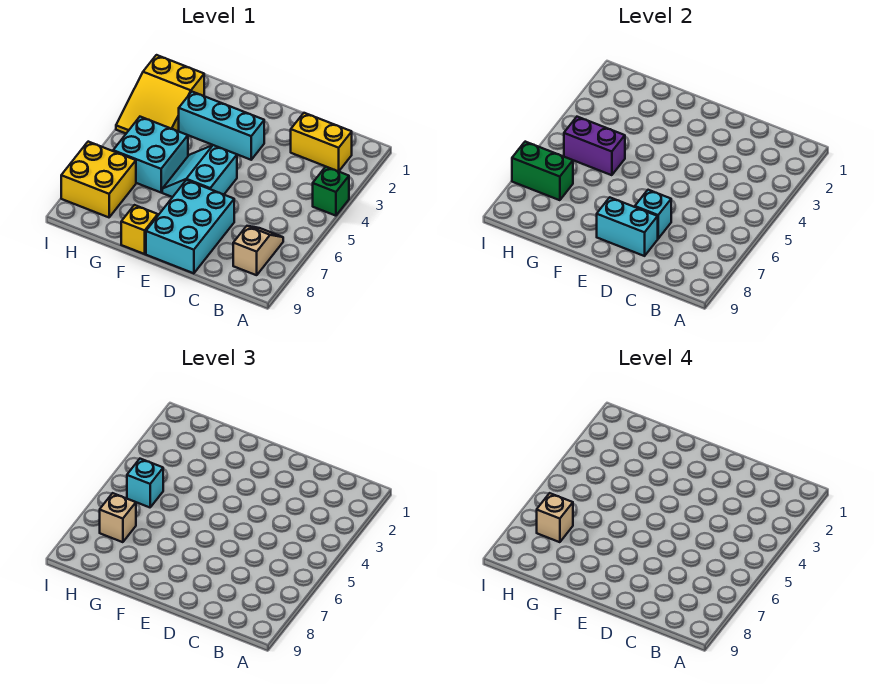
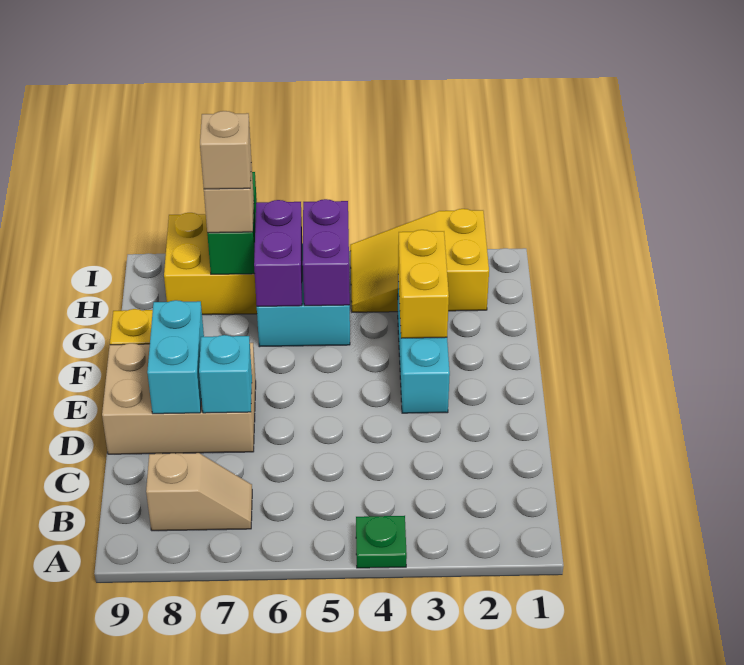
green brick A4 level 1 -> green plate A4 level 1
yellow brick B2:C2 level 1 -> yellow brick F3:G3 level 2
cyan brick D7:E9 level 1 -> tan brick D7:E9 level 1
cyan slope E5:F6 level 1 top E -> none
none -> purple brick G6:H6 level 2
cyan brick H5 level 3 -> none

